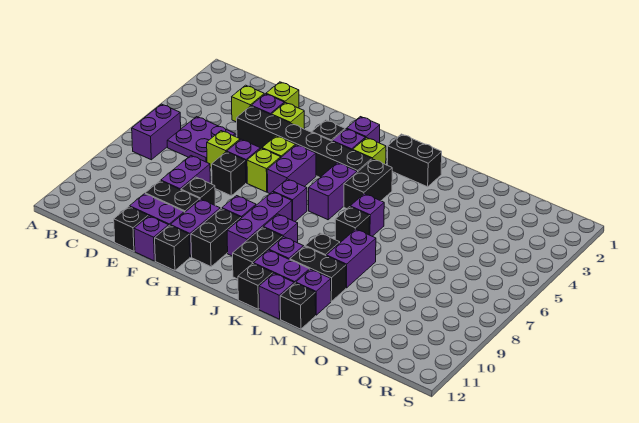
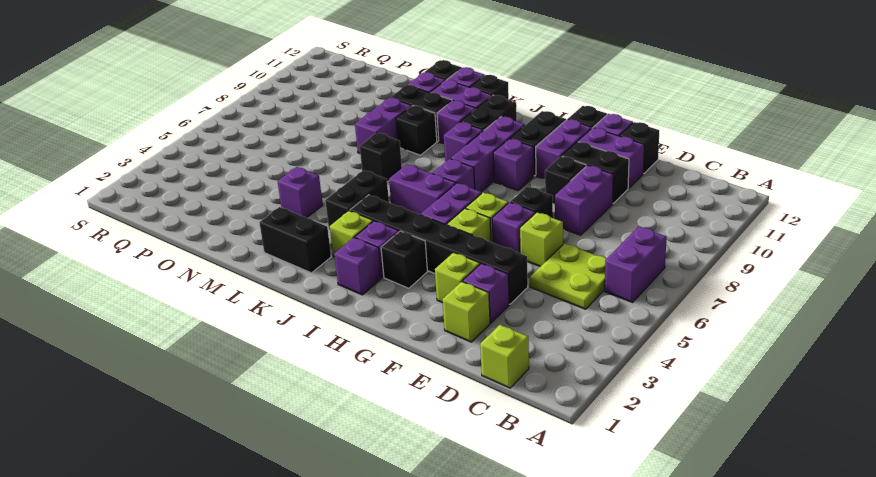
purple plate C5:D6 level 1 -> lime plate C5:D6 level 1
lime brick D3 level 1 -> lime brick C1 level 1
purple brick J5:J6 level 1 -> purple brick I6:J6 level 1
purple brick L6 level 1 -> purple brick M4 level 1

